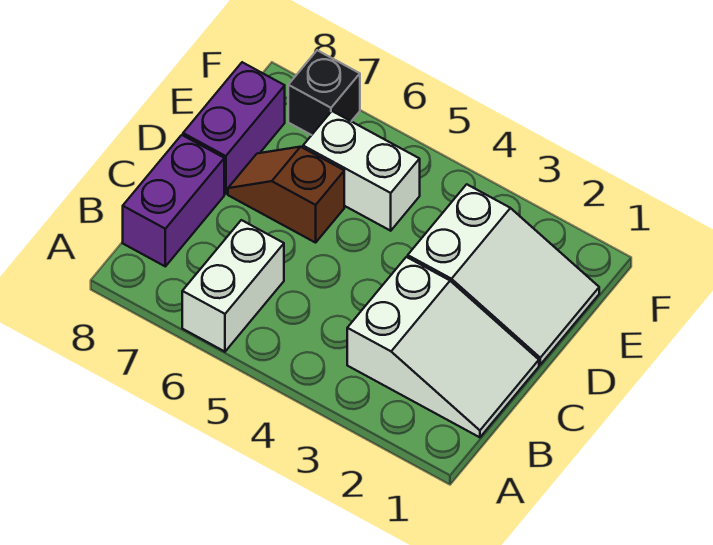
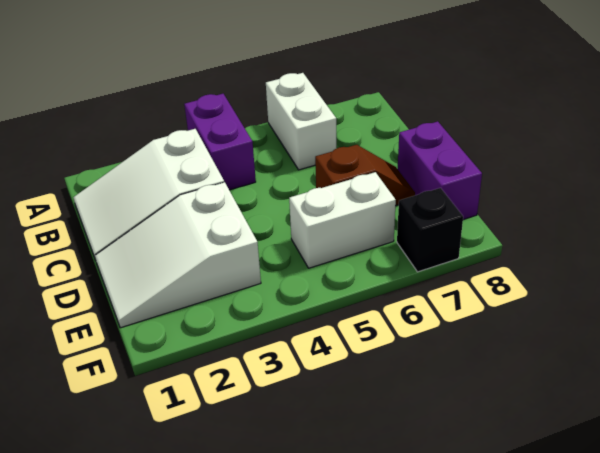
purple brick B8:C8 level 1 -> purple brick A4:B4 level 1

